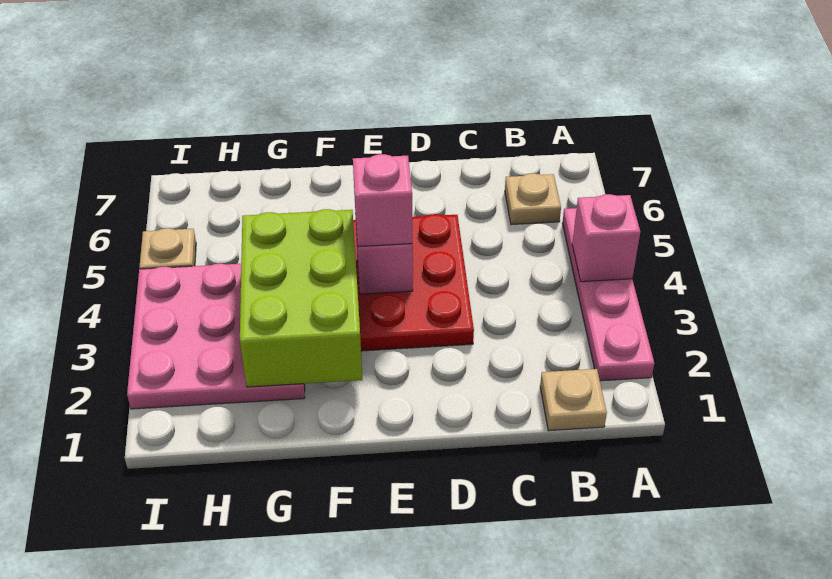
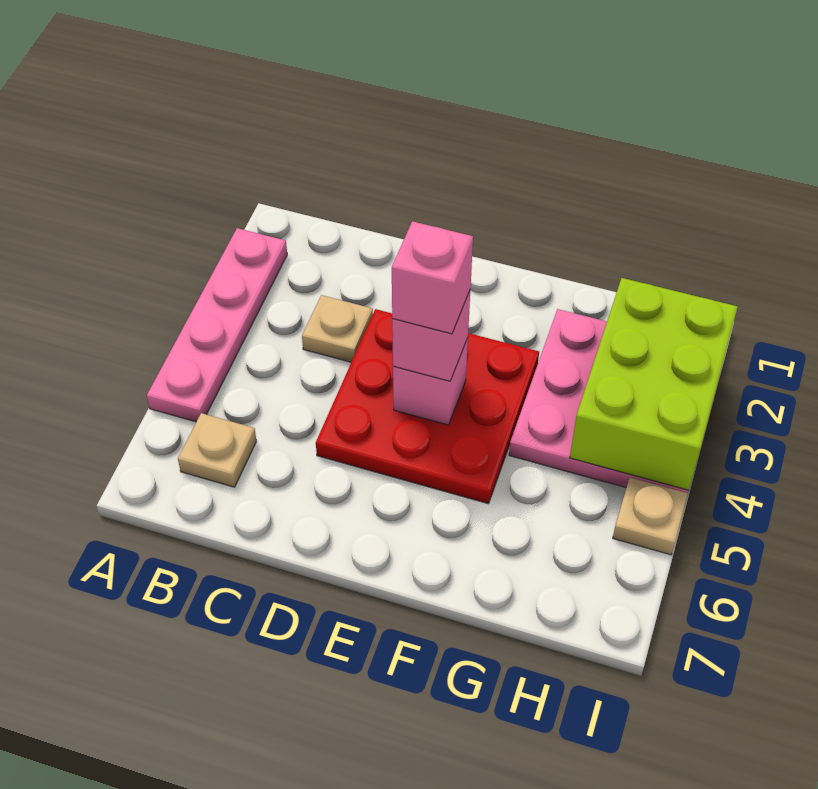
pink brick A4 level 2 -> pink brick E4 level 4
tan plate B1 level 1 -> tan plate C3 level 1
lime brick F2:G4 level 2 -> lime brick H2:I4 level 2

